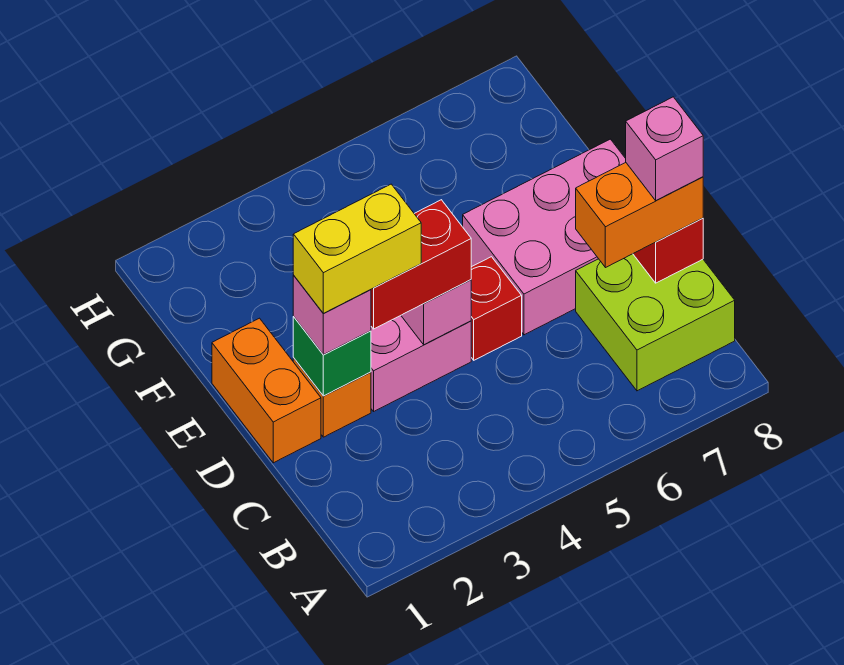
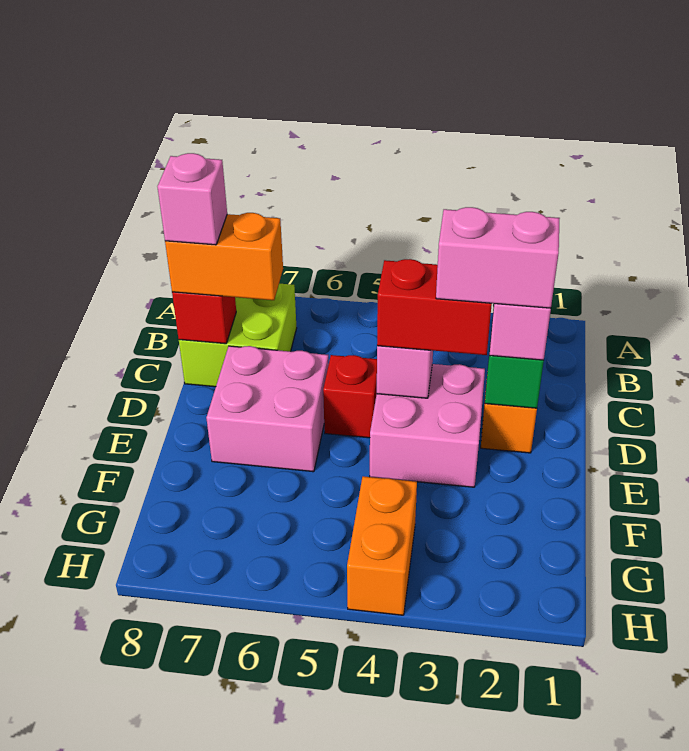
orange brick D1:E1 level 1 -> orange brick G4:H4 level 1
yellow brick D2:D3 level 4 -> pink brick D2:D3 level 4
pink brick D6:E8 level 1 -> pink brick D6:E7 level 1

